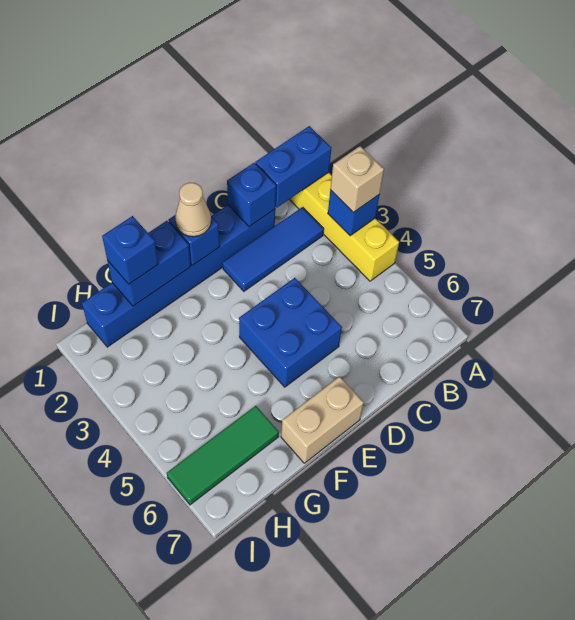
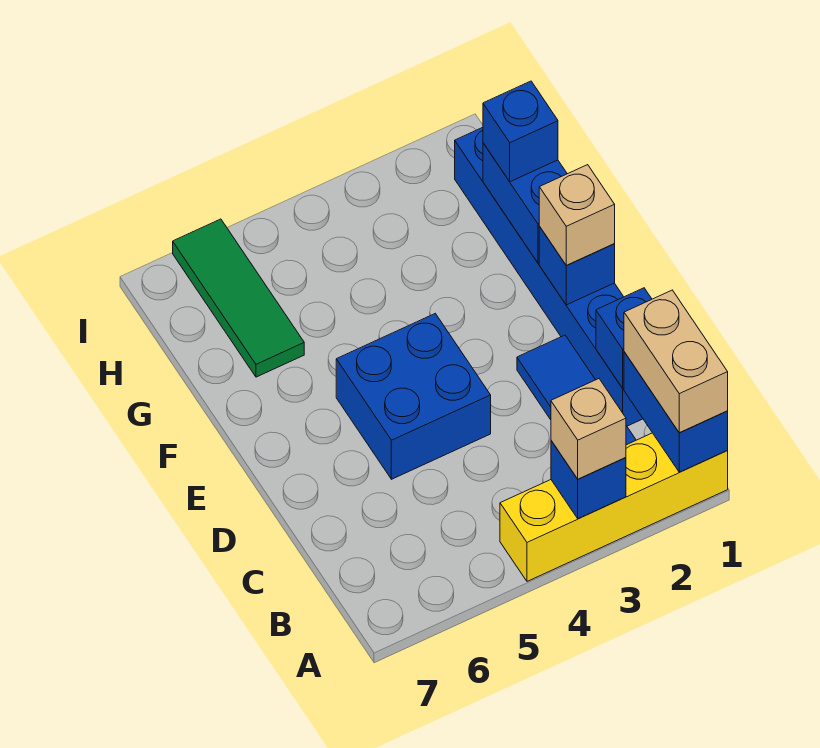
tan cone E1 level 3 -> tan brick E1 level 3
tan brick E7:F7 level 1 -> tan brick A1:B1 level 3

